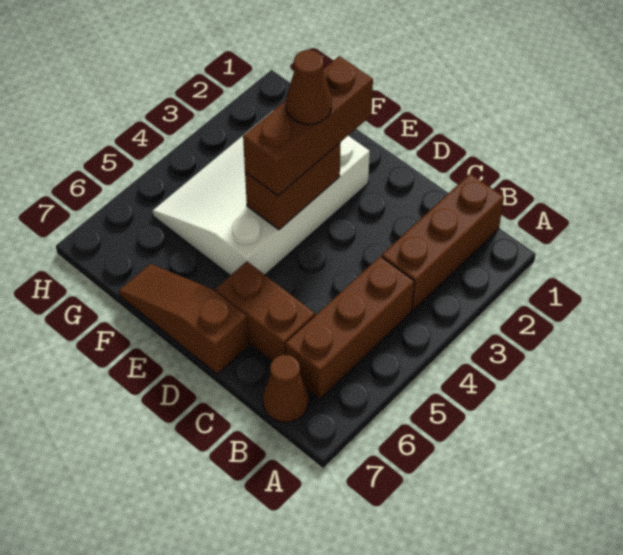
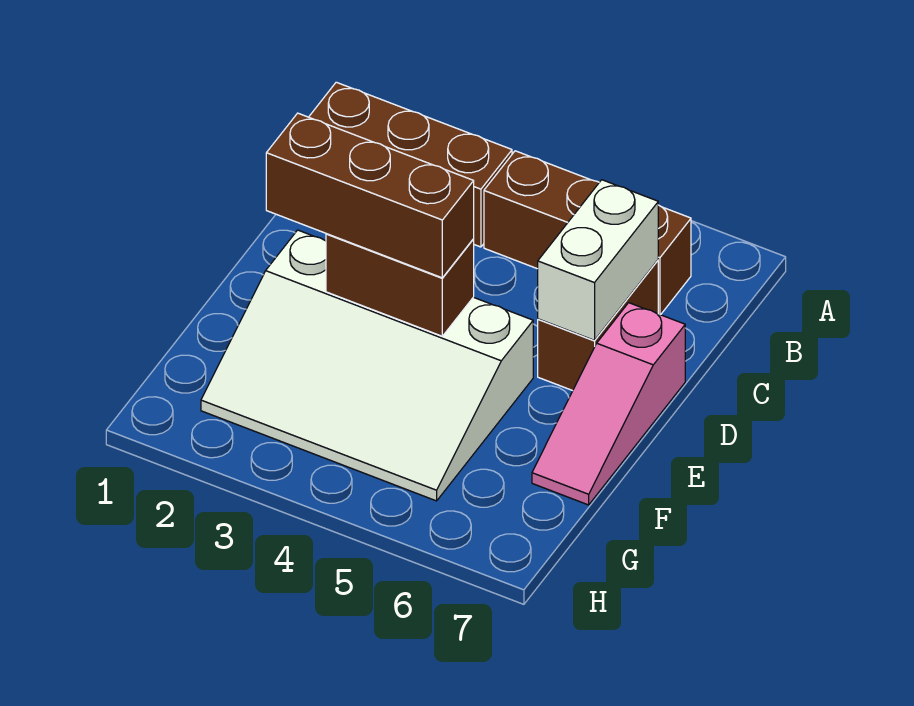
brown cone B7 level 1 -> none
none -> white brick C6:D6 level 2
brown slope D7:F7 level 1 top D -> pink slope D7:F7 level 1 top D
brown cone E3 level 4 -> none

